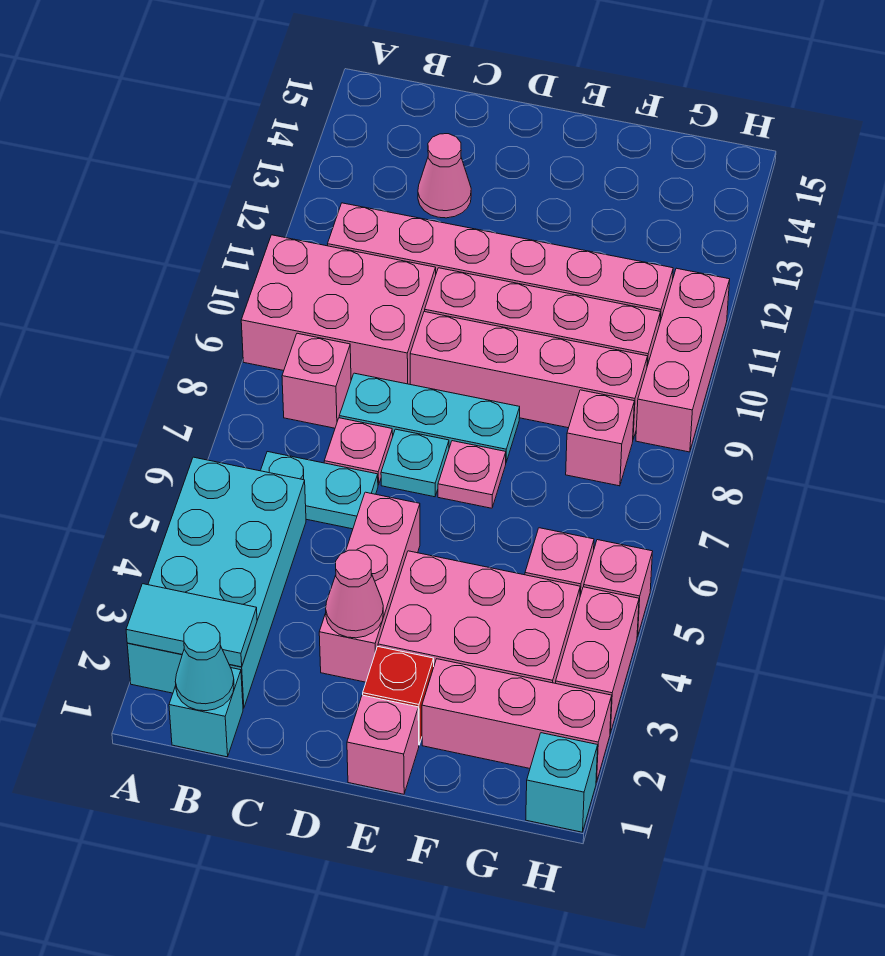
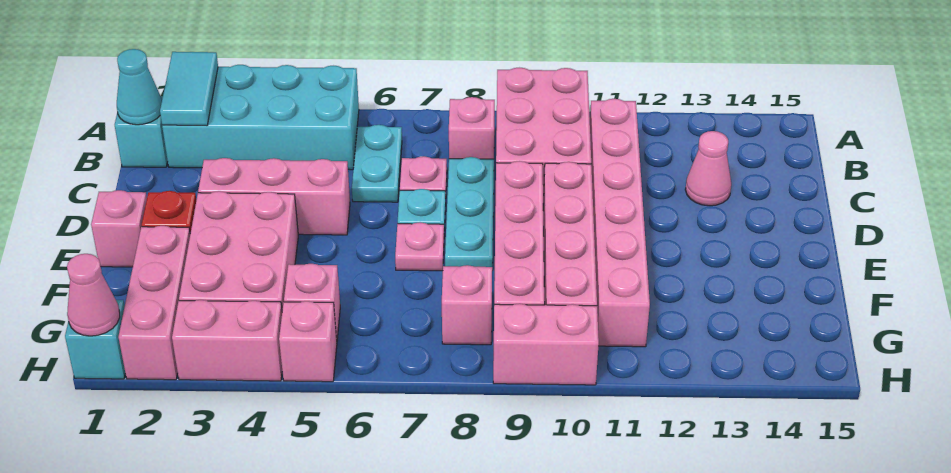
pink cone D3 level 2 -> pink cone H1 level 2
pink brick H9:H11 level 1 -> pink brick H9:H10 level 1

